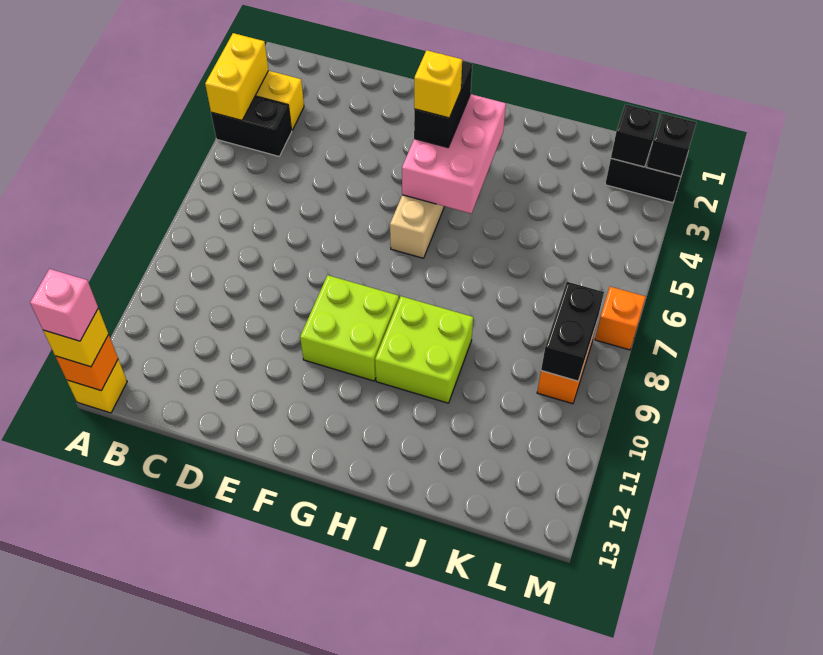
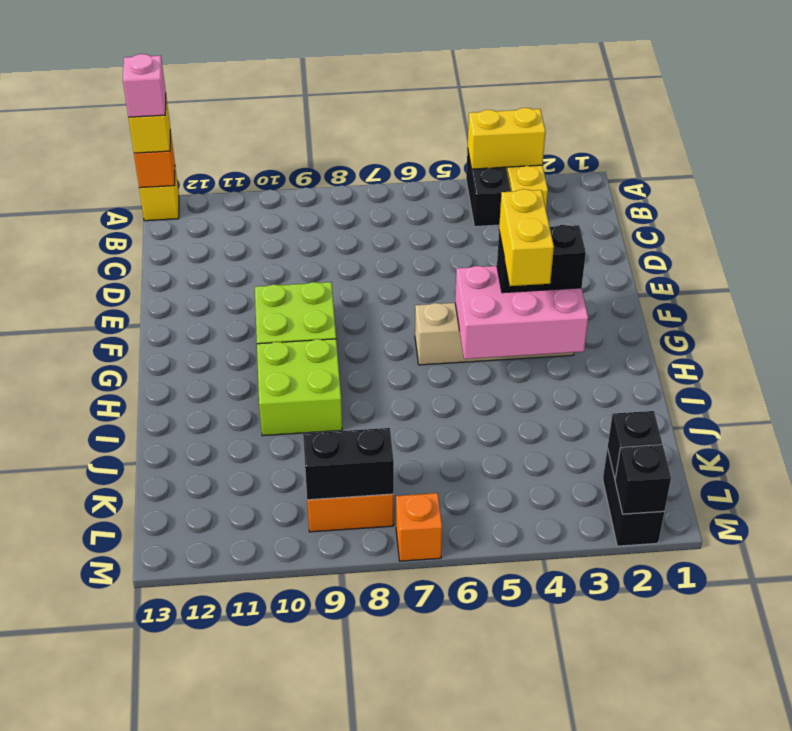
yellow brick G4 level 4 -> yellow brick G4:H4 level 4

